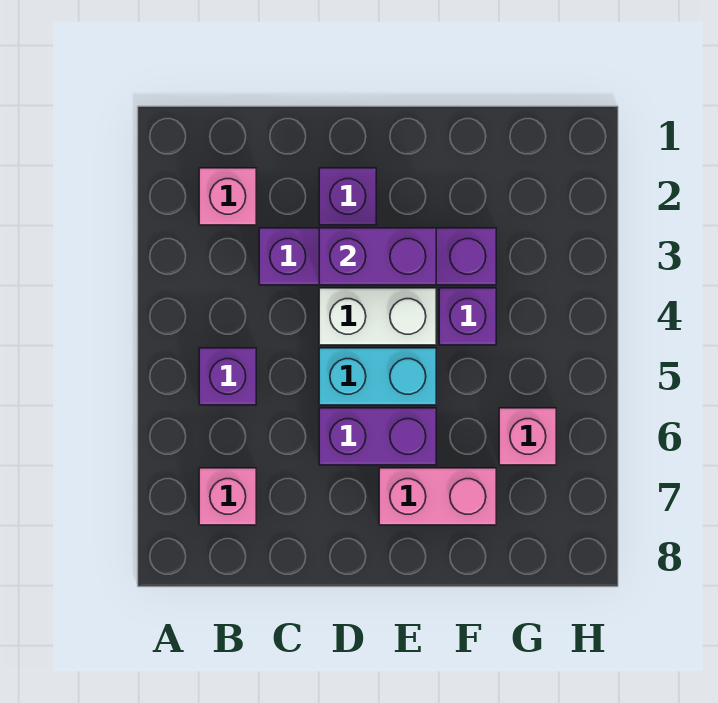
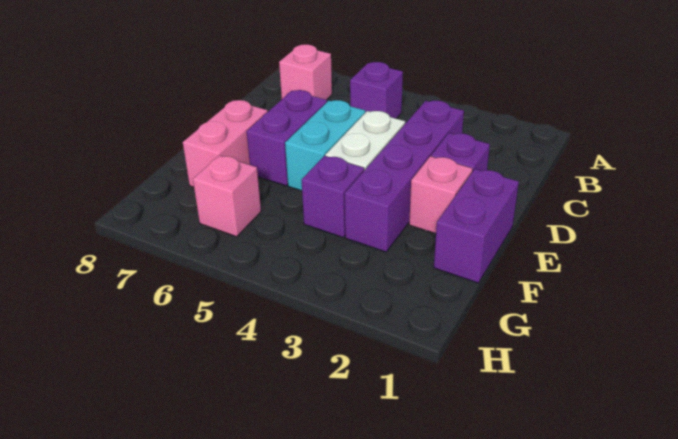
pink brick B2 level 1 -> pink brick E2 level 1
purple brick D3:E3 level 2 -> purple brick E1:F1 level 1

